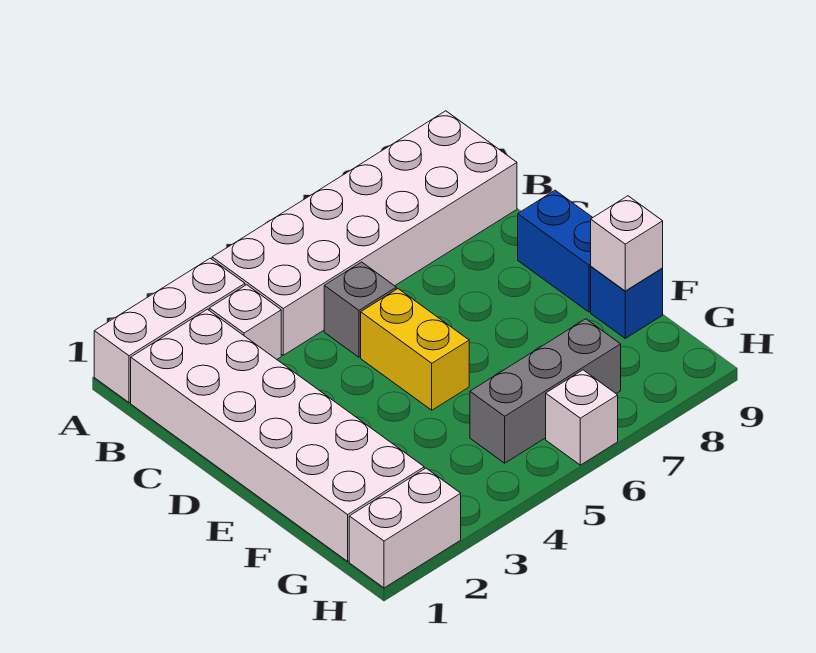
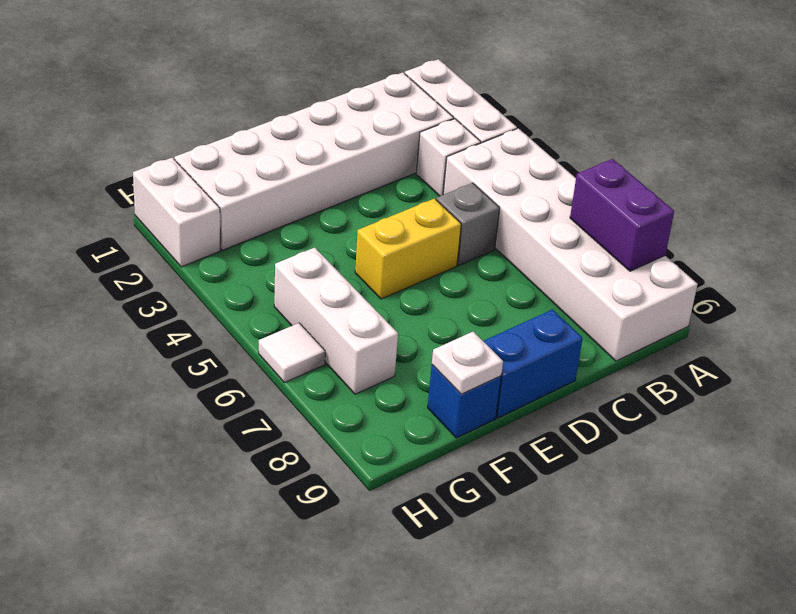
none -> purple brick A7:A8 level 2
white brick F9 level 2 -> white plate F9 level 2
grey brick G5:G7 level 1 -> white brick G5:G7 level 1
white brick H6 level 1 -> white tile H6 level 1

